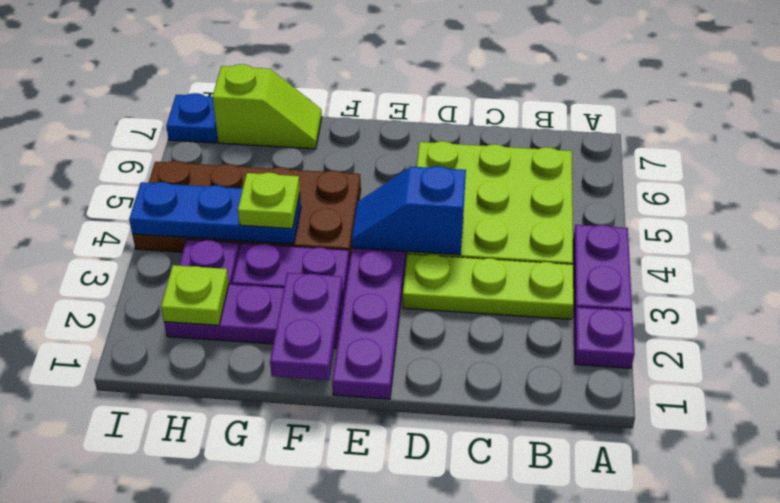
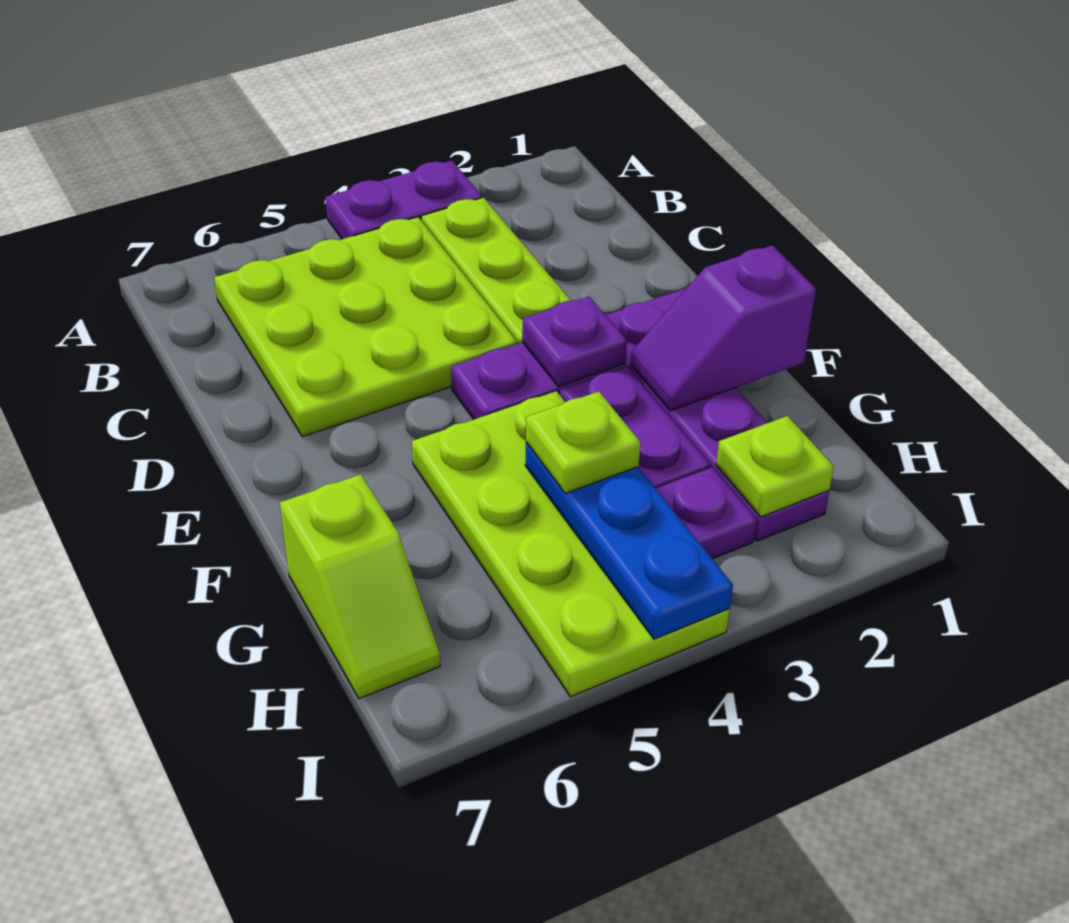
purple plate A2 level 1 -> purple plate E3 level 2
blue slope D4:E4 level 2 top D -> none
purple plate F1:F2 level 2 -> purple slope F1:F2 level 2 top 1
brown plate F4:I5 level 1 -> lime plate F4:I5 level 1
lime slope G7:H7 level 1 top H -> lime slope G7:H7 level 1 top G
blue plate I7 level 1 -> none

